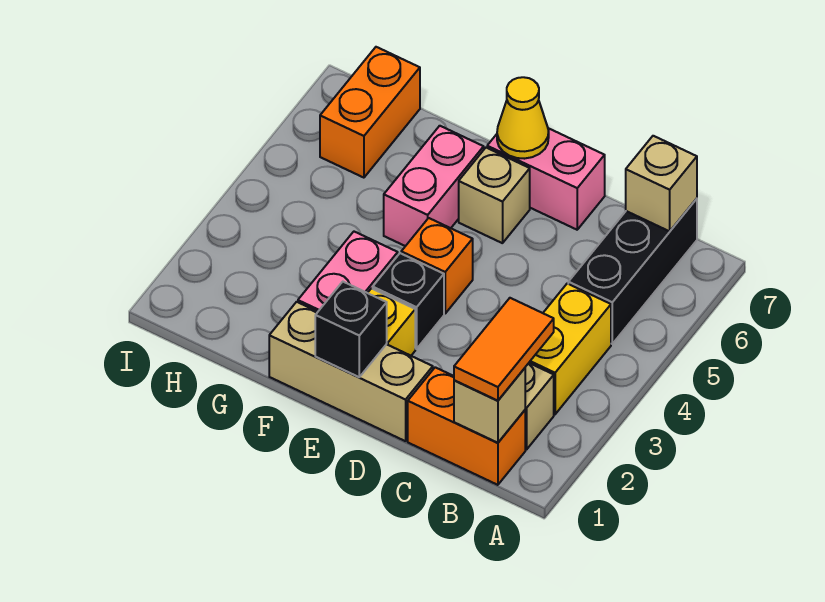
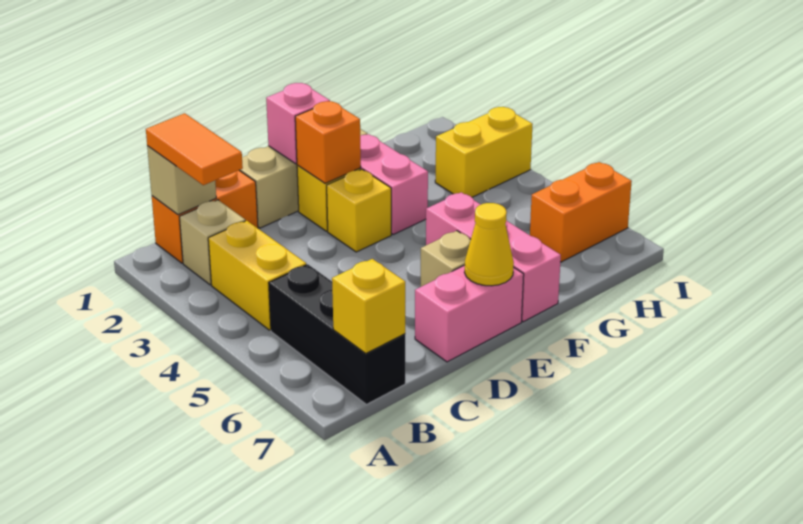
tan brick B7 level 2 -> yellow brick B7 level 2
black brick E1 level 2 -> pink brick E1 level 2
black brick E3 level 1 -> yellow brick E3 level 1
orange brick E4 level 1 -> orange brick E2 level 2
pink brick F5:F6 level 1 -> pink brick F5:F7 level 1
none -> yellow brick H3:I3 level 1
orange brick H6:H7 level 1 -> orange brick H6:I6 level 1

